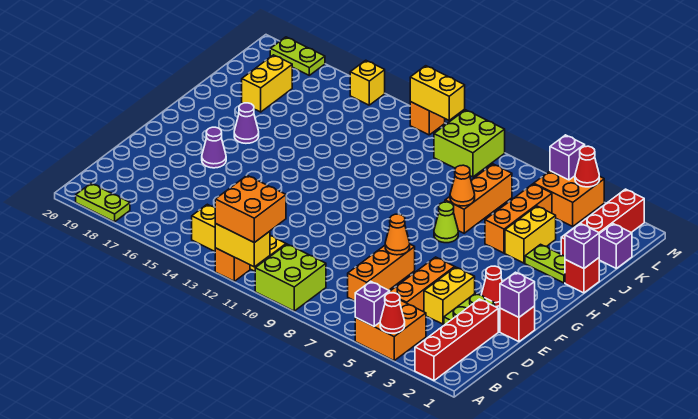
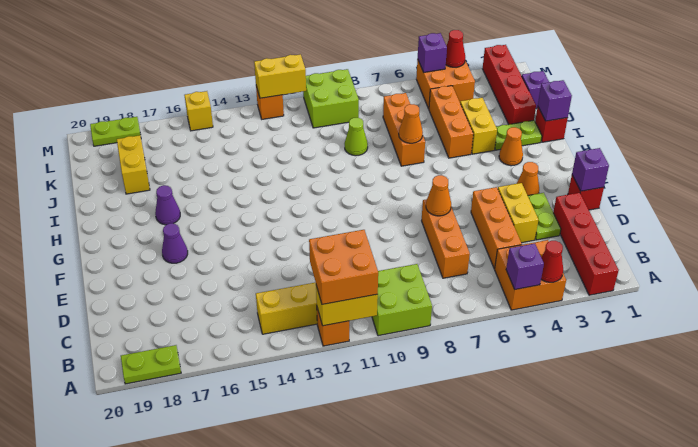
red cone F3 level 1 -> orange cone F3 level 1
none -> orange cone H3 level 1
lime cone H7 level 1 -> lime cone J9 level 1

